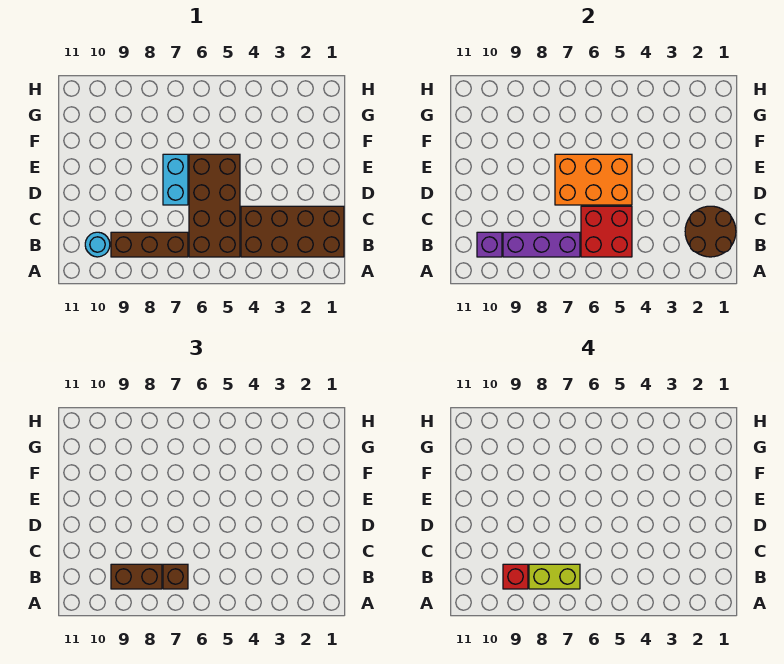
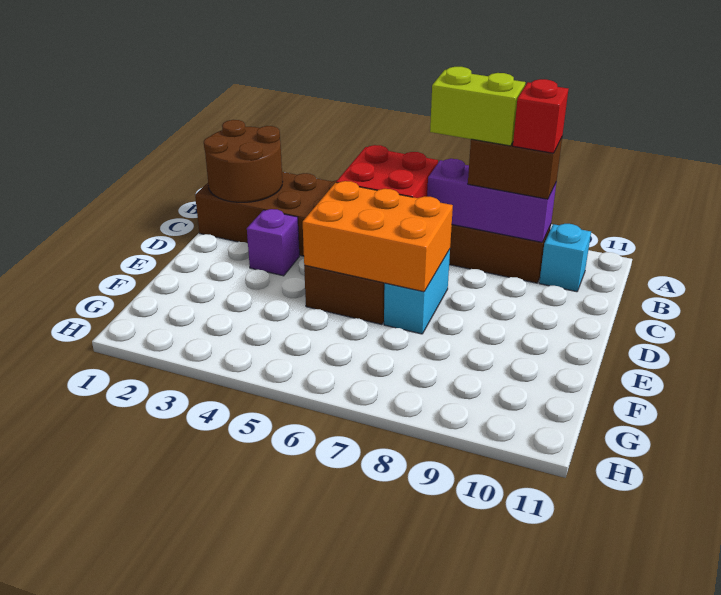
brown brick B7 level 3 -> none
cyan round brick B10 level 1 -> cyan brick B10 level 1
purple brick B10 level 2 -> purple brick D3 level 1

